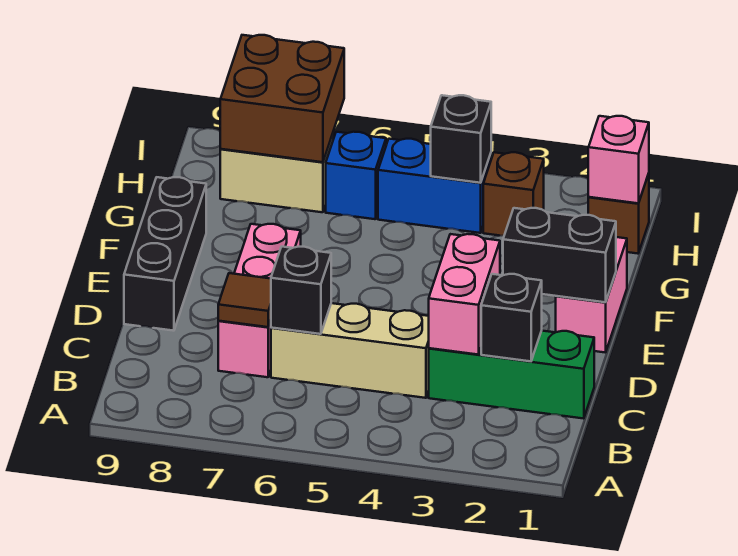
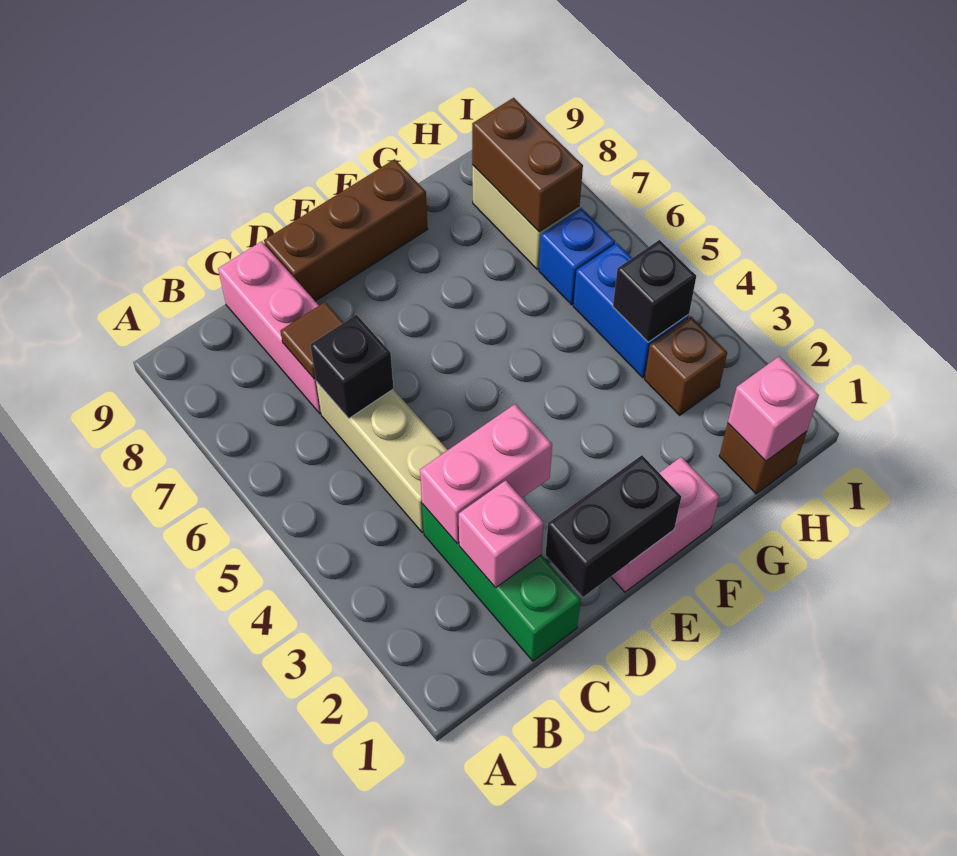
black brick C2 level 2 -> pink brick C2 level 2
pink brick C7:E7 level 1 -> pink brick C7:C9 level 1
black brick D9:F9 level 1 -> brown brick D9:F9 level 1
black brick E1:E2 level 2 -> black brick D1:E1 level 2
brown brick H7:I8 level 2 -> brown brick H7:H8 level 2

